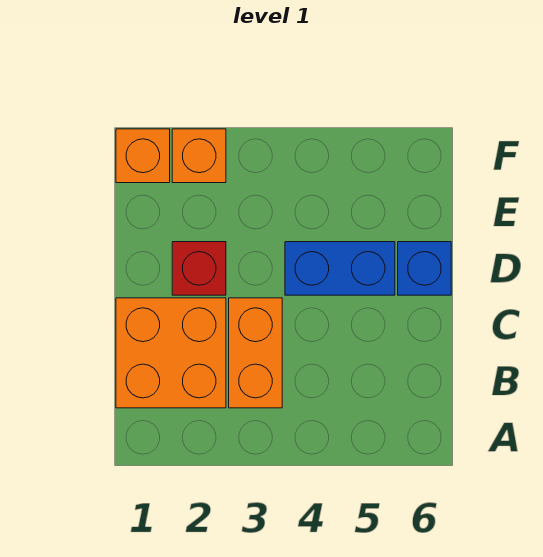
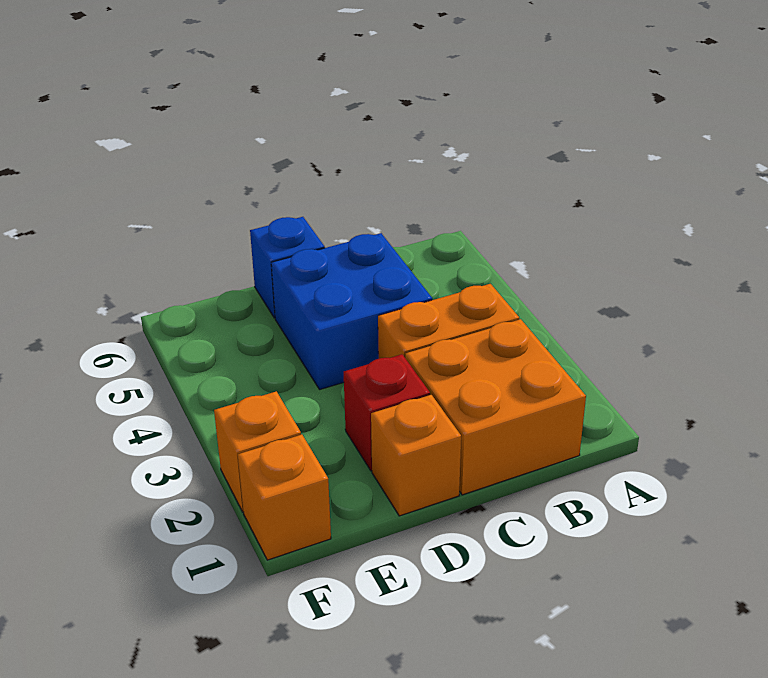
none -> orange brick D1 level 1
blue brick D4:D5 level 1 -> blue brick C4:D5 level 1

